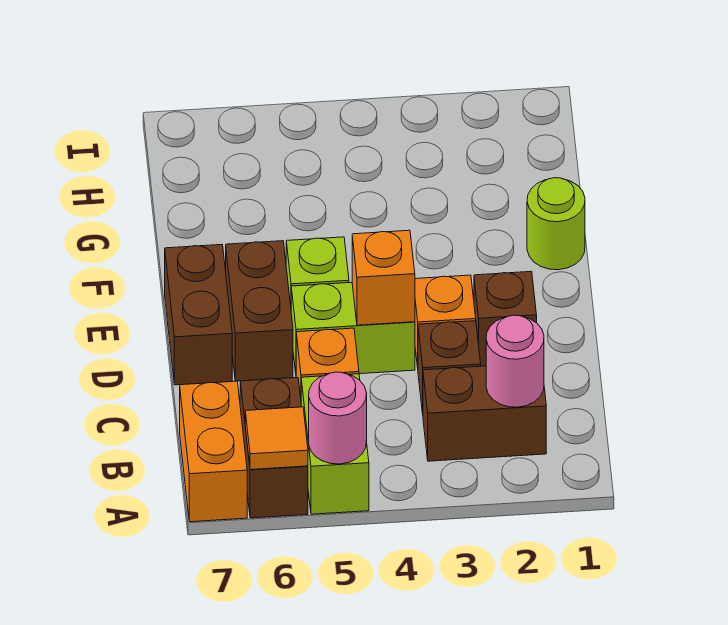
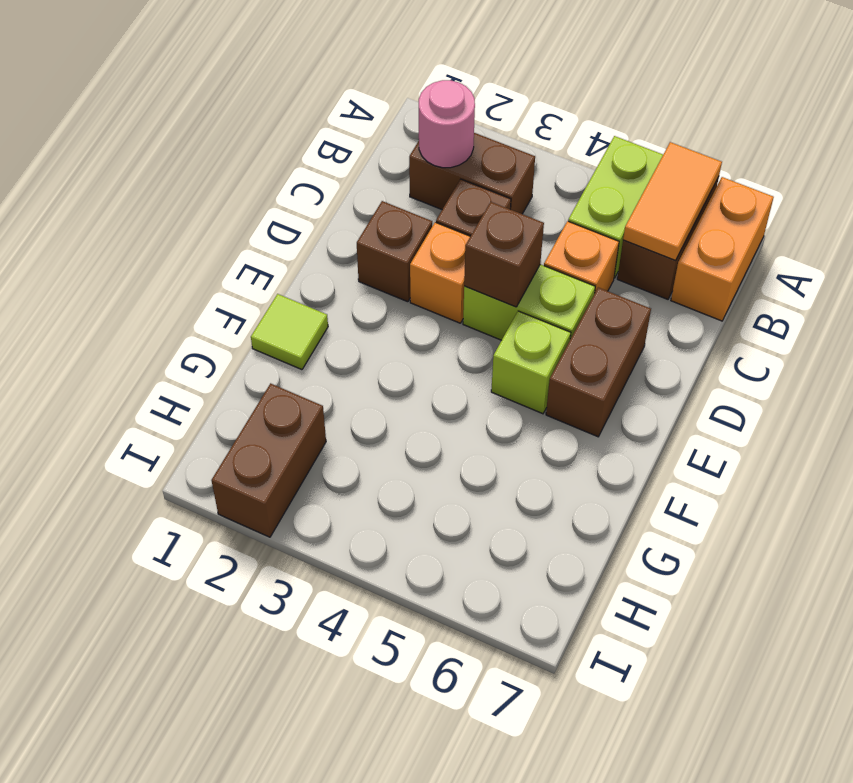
pink round brick A5 level 2 -> none
orange tile A6 level 2 -> orange tile A6:B6 level 2
orange brick D4 level 2 -> brown brick D4 level 2
brown brick D7:E7 level 1 -> brown brick H2:I2 level 1
lime round brick F1 level 1 -> lime tile F1 level 1

